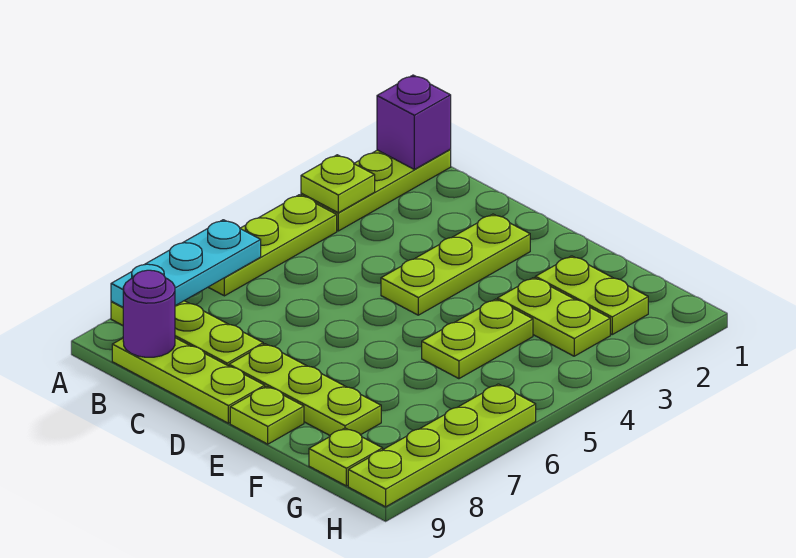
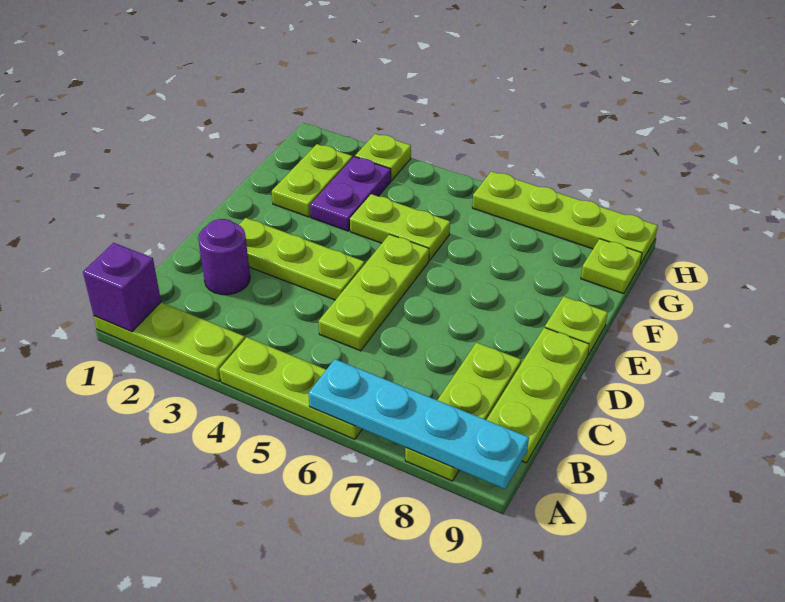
lime plate A3 level 2 -> lime plate H3 level 1
cyan plate A6:A8 level 2 -> cyan plate A6:A9 level 2
purple round brick B9 level 2 -> purple round brick C2 level 1
lime plate D8:F8 level 1 -> lime plate C5:E5 level 1
lime plate F3:G3 level 1 -> purple plate F3:G3 level 1

